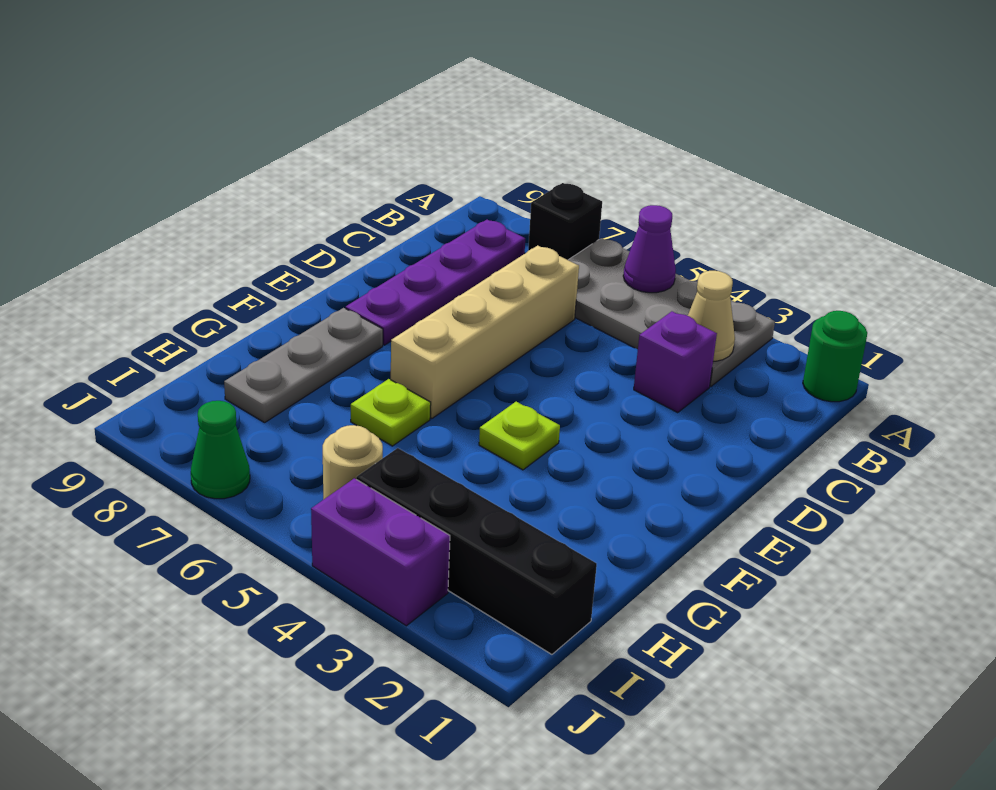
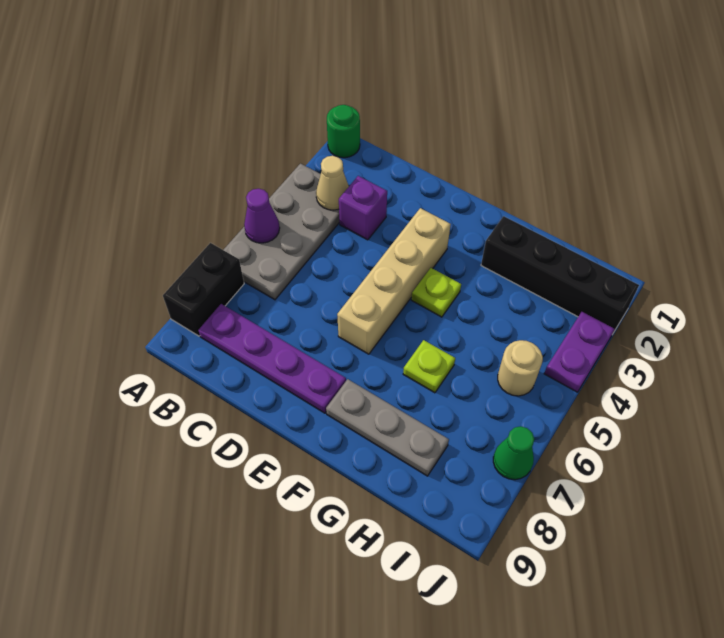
black brick A7 level 1 -> black brick A7:A8 level 1
tan brick C6:F6 level 1 -> tan brick E3:E6 level 1
black brick I1:I4 level 1 -> black brick G2:J2 level 1
purple brick J3:J4 level 1 -> purple plate J3:J4 level 1

